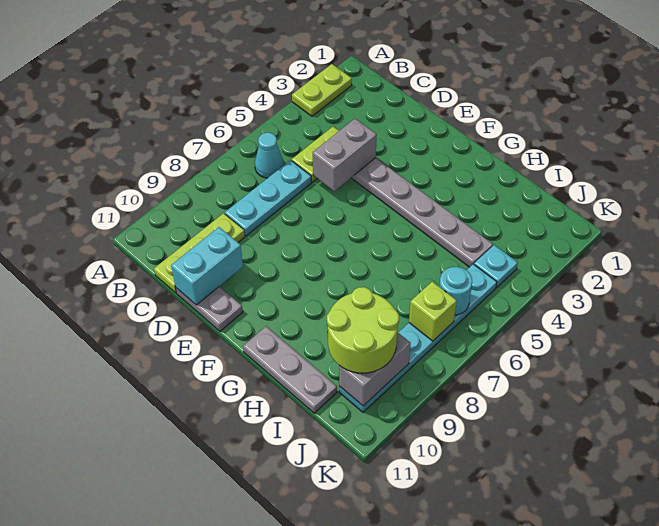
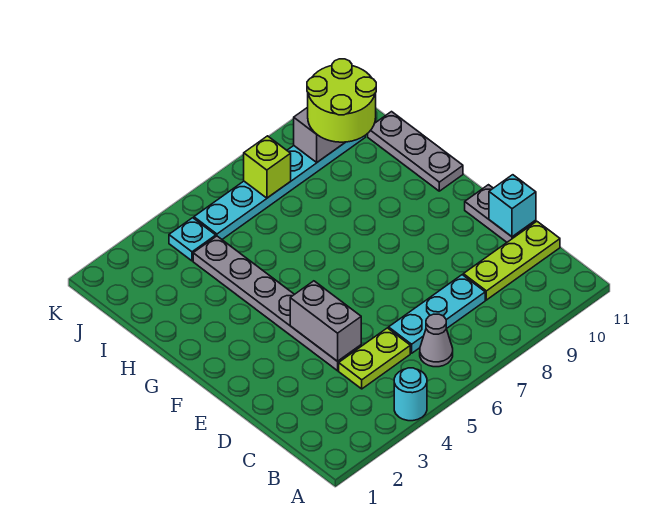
lime plate A2:A3 level 1 -> none
cyan cone B6 level 1 -> grey cone B6 level 1
grey brick D4:D5 level 2 -> grey brick D4:E4 level 2
cyan brick D10:D11 level 2 -> cyan brick D11 level 2
cyan round brick J6 level 2 -> cyan round brick A4 level 1

